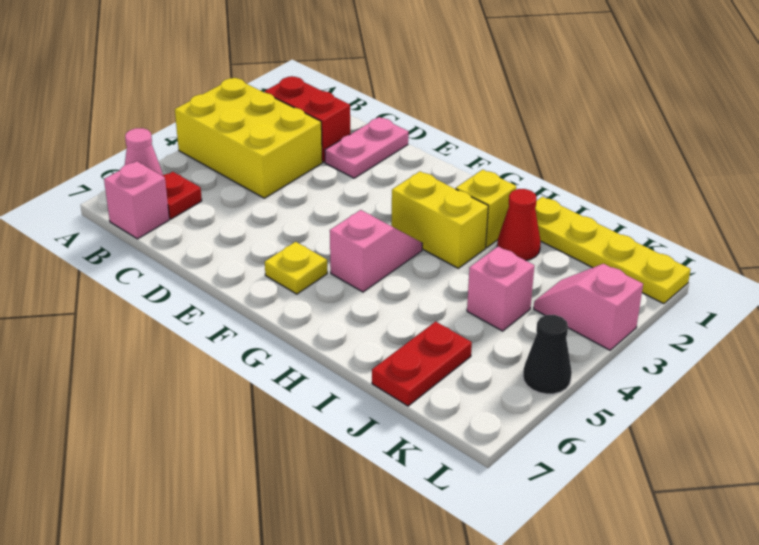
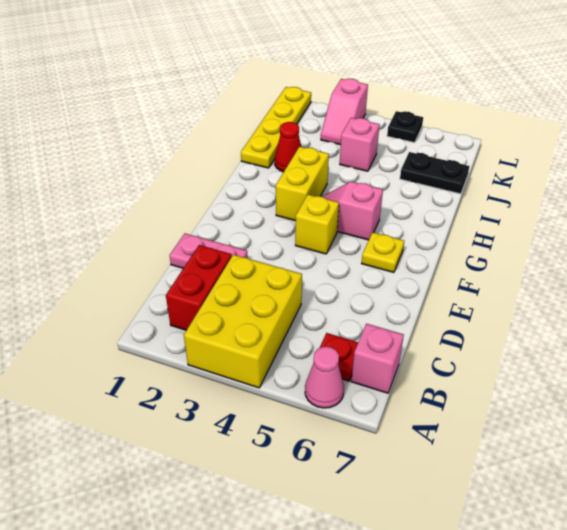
yellow brick H2 level 1 -> yellow brick F4 level 1
red plate J6:J7 level 1 -> black plate J6:J7 level 1
black cone L5 level 1 -> black plate L5 level 1

